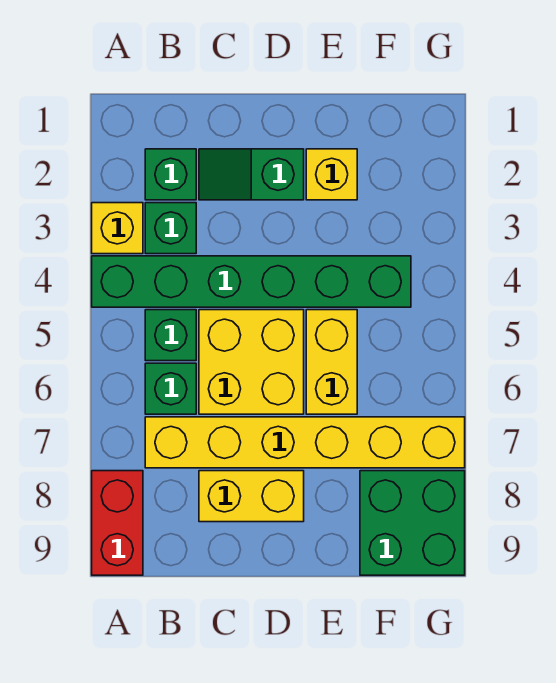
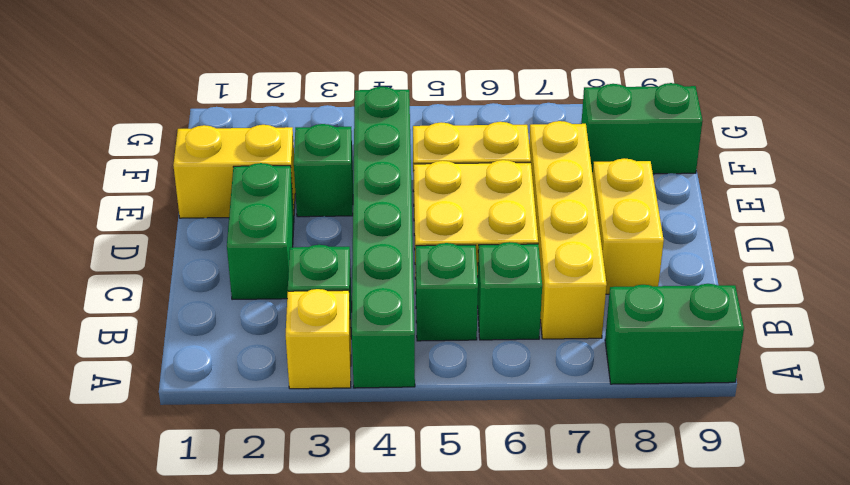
red brick A8:A9 level 1 -> green brick A8:A9 level 1
green brick B2 level 1 -> green brick E3 level 1
yellow brick B7:G7 level 1 -> yellow brick B7:E7 level 1
green slope C2:D2 level 1 top D -> green brick C2:D2 level 1
yellow brick E2 level 1 -> yellow brick E1:E2 level 1
green brick F8:G9 level 1 -> green brick F8:F9 level 1

